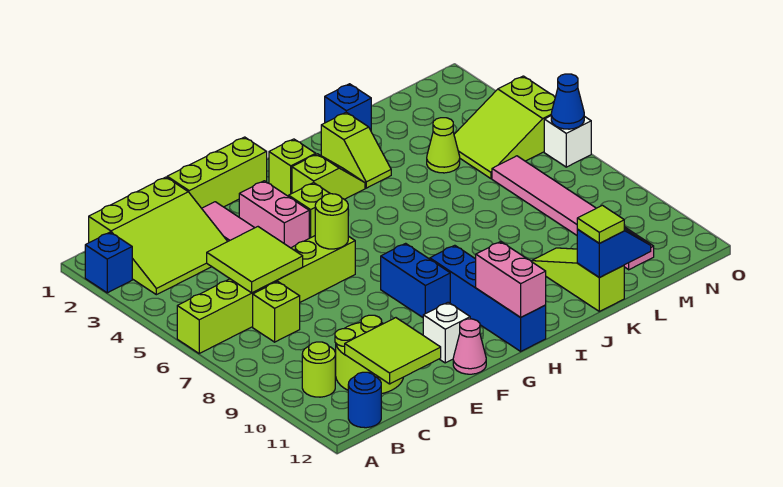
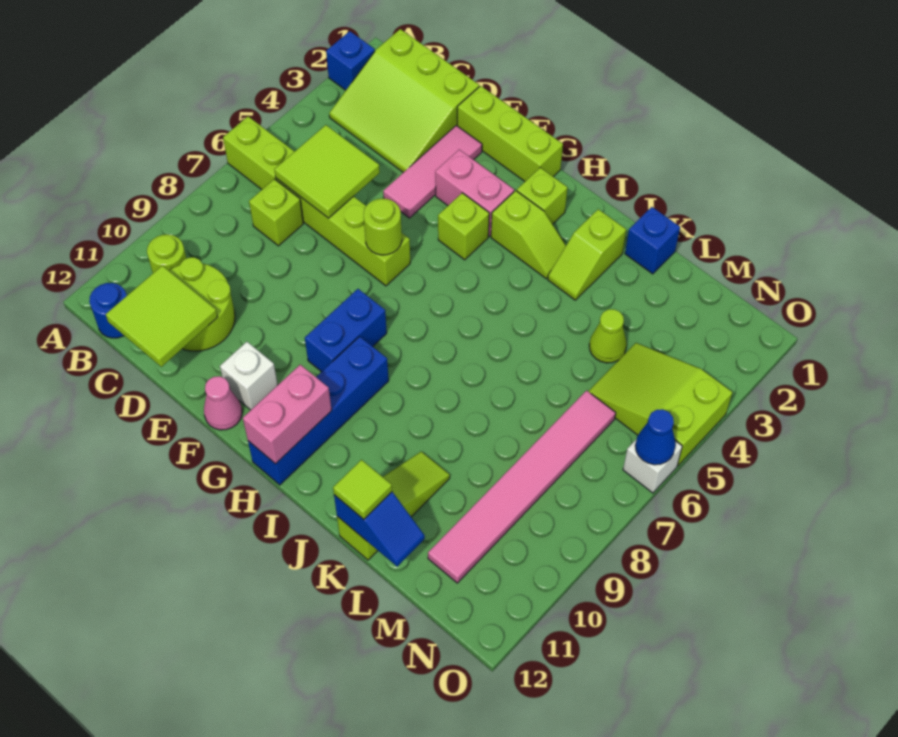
pink brick F3:F4 level 1 -> pink brick F3:G3 level 1

